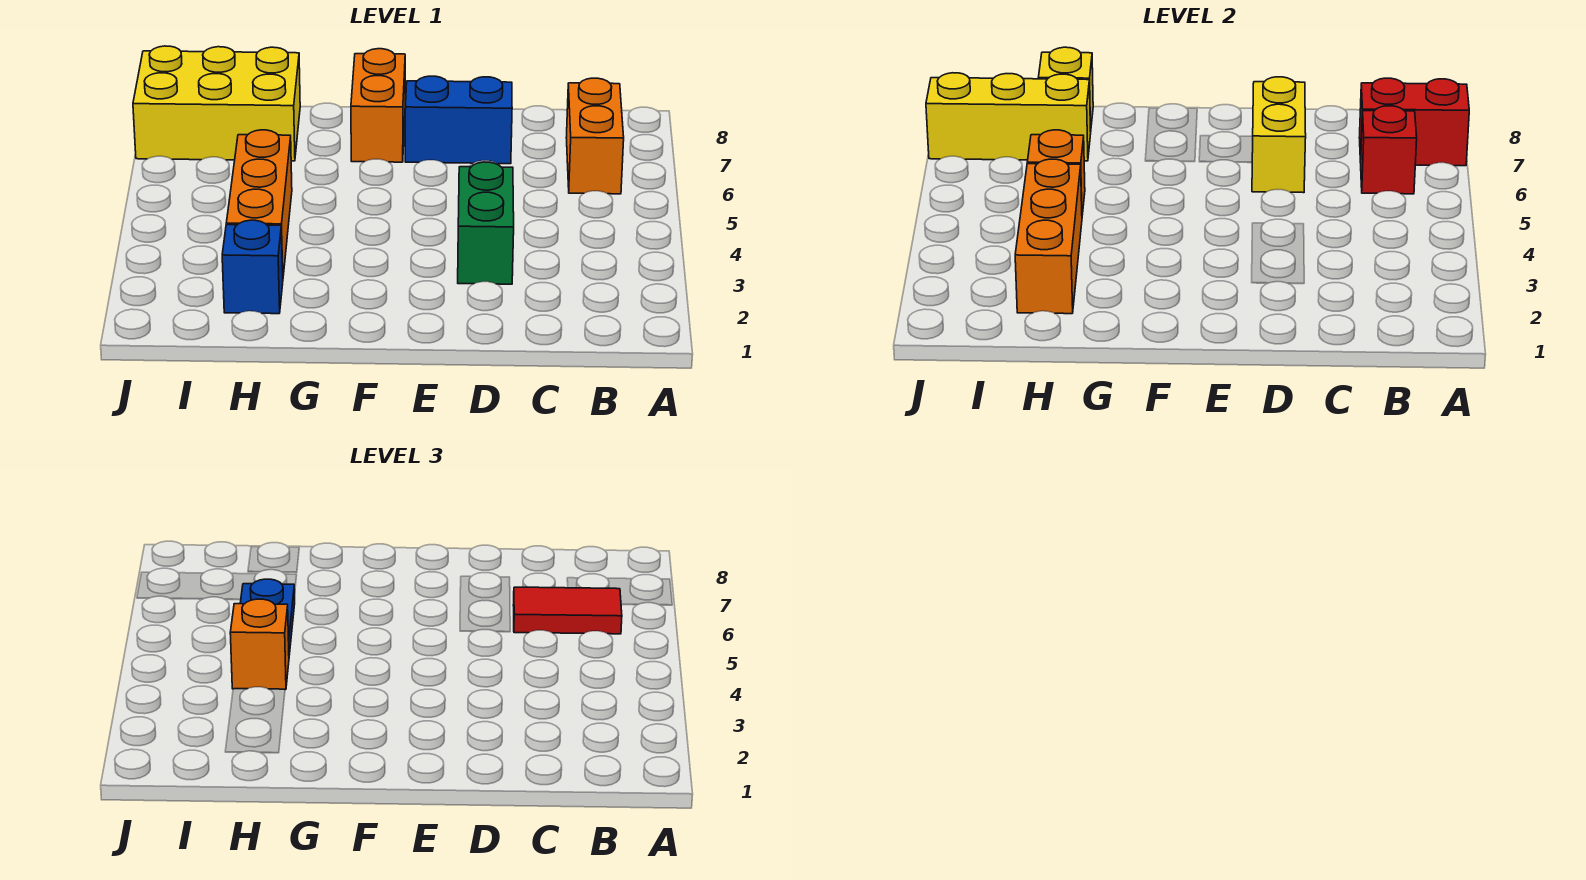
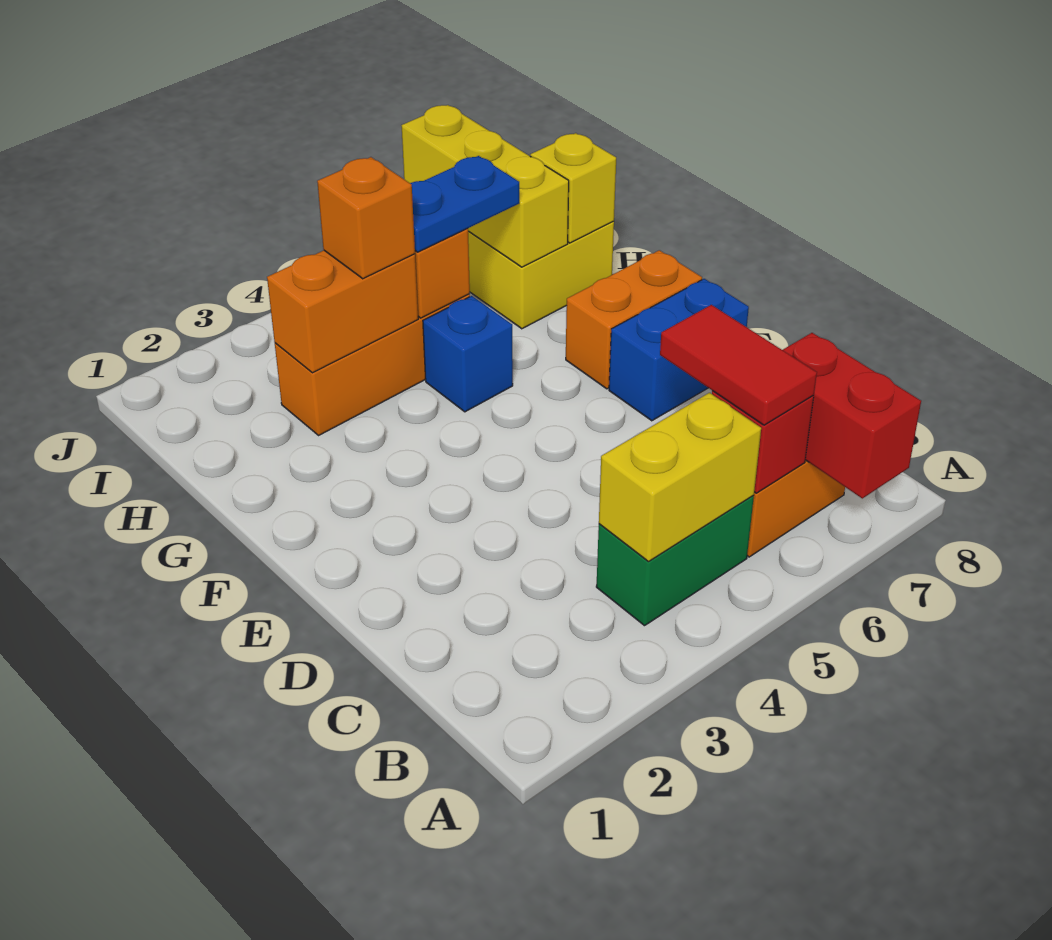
green brick D3:D4 level 1 -> green brick B4:B5 level 1
yellow brick D6:D7 level 2 -> yellow brick B4:B5 level 2
blue brick D7:E7 level 1 -> blue brick E7:E8 level 1
blue brick H2 level 1 -> blue brick G5 level 1
orange brick H2:H4 level 2 -> orange brick H3:H4 level 2

